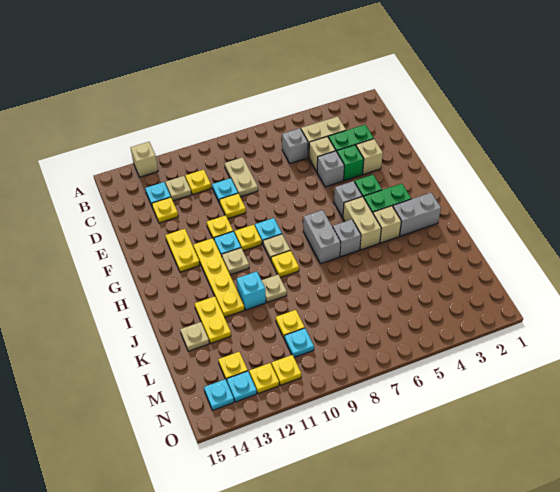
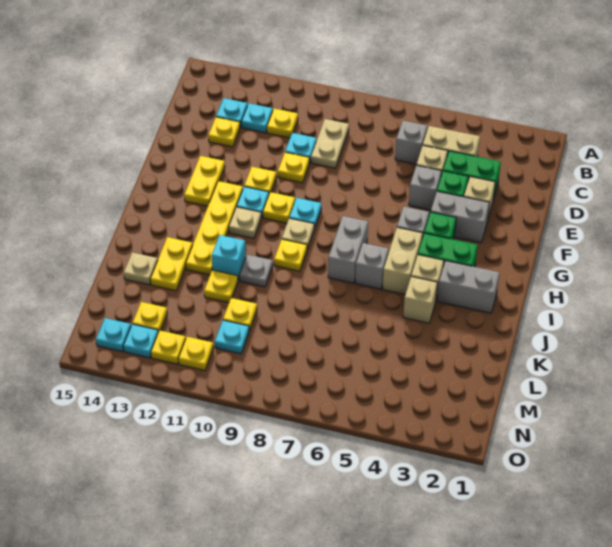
tan brick A13 level 1 -> tan brick J4 level 1
tan plate C12 level 1 -> cyan plate C12 level 1
none -> grey brick F3:F4 level 1
tan plate J10 level 1 -> grey plate J10 level 1
none -> yellow plate K11 level 1

